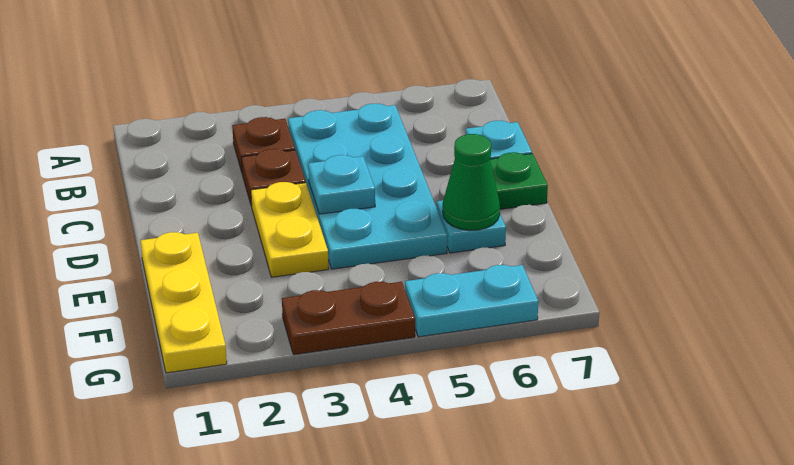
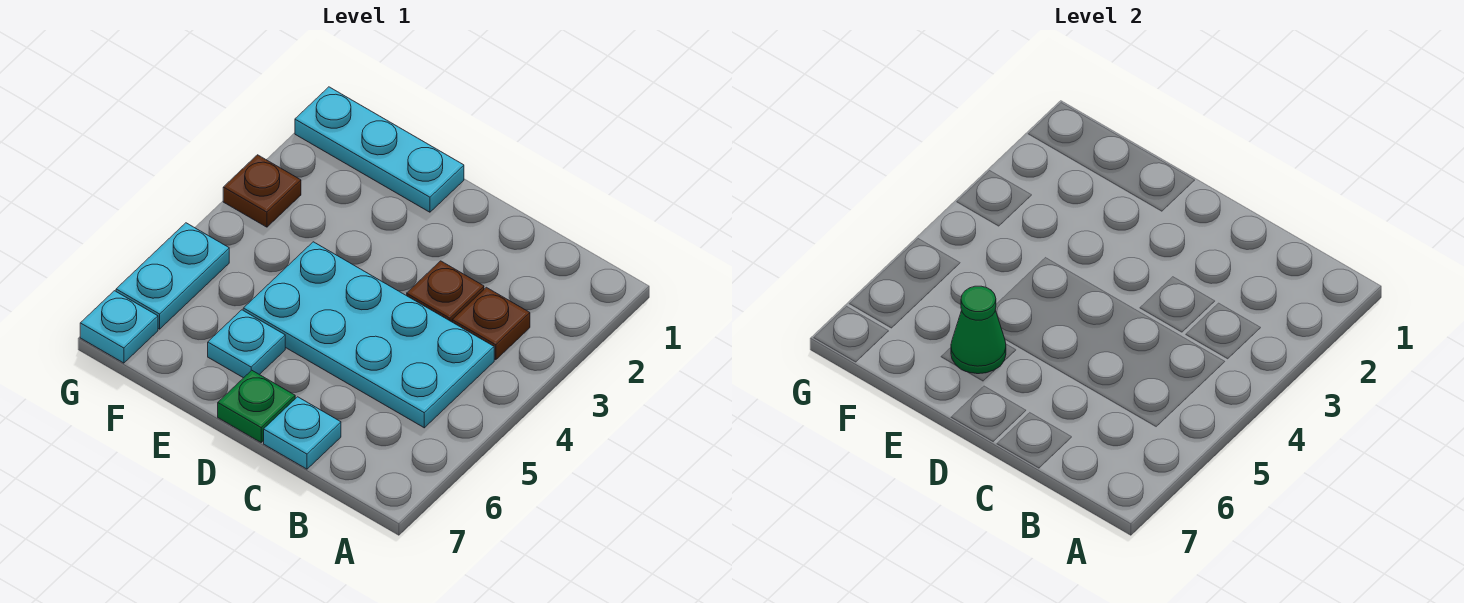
yellow plate D3:E3 level 1 -> none
cyan plate D4 level 2 -> cyan plate G7 level 1
yellow plate E1:G1 level 1 -> cyan plate E1:G1 level 1
brown plate G3:G4 level 1 -> brown plate G3 level 1

